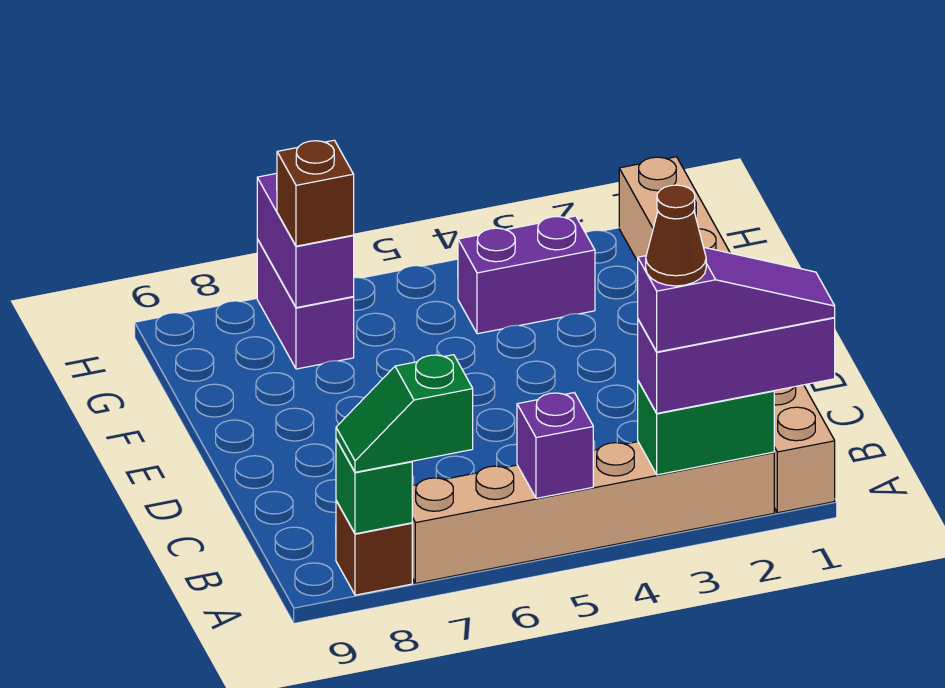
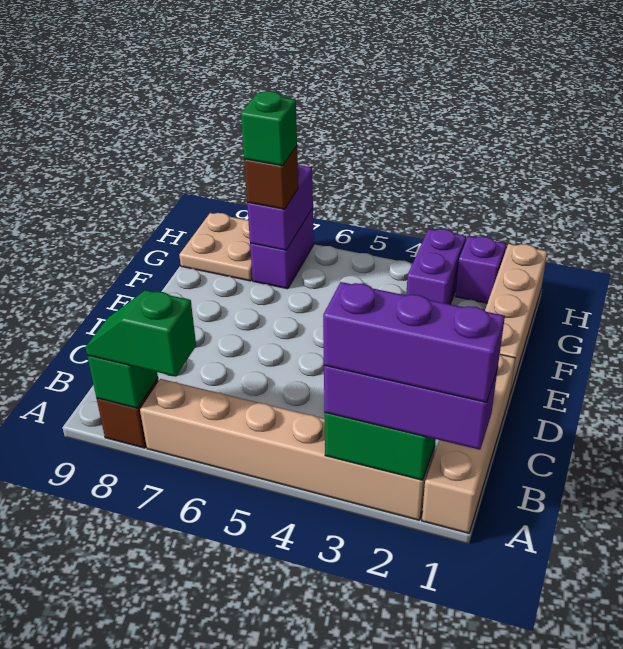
purple slope A1:A3 level 4 top 3 -> purple brick A1:A3 level 4
brown cone A3 level 5 -> none
purple brick A5 level 2 -> purple brick H2 level 1
purple brick G3:G4 level 1 -> purple brick G3:H3 level 1
none -> green brick G7 level 4
none -> tan plate G8:H9 level 1

